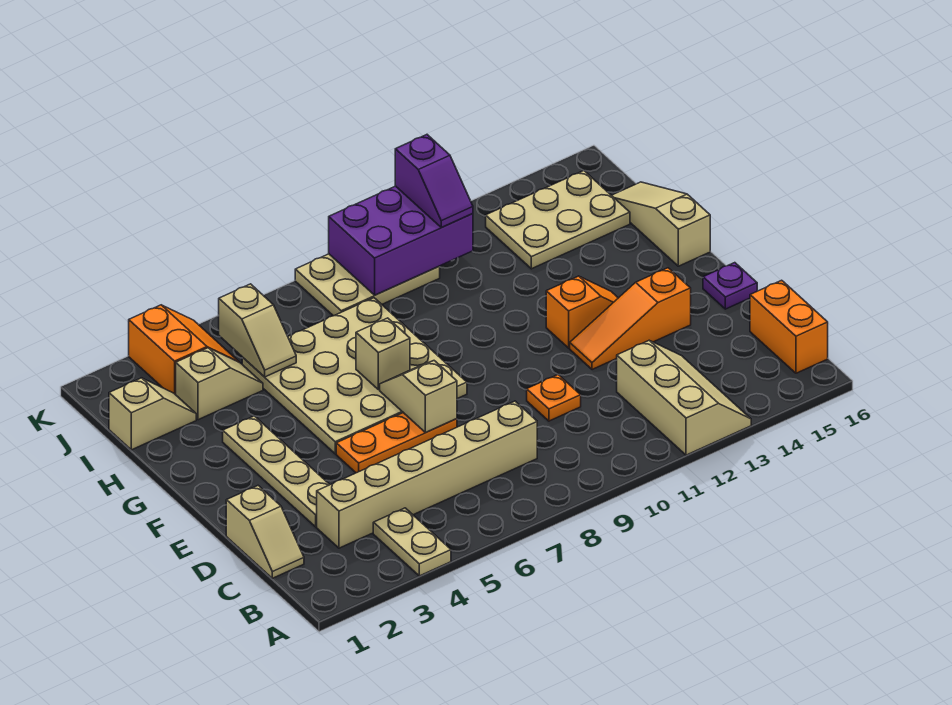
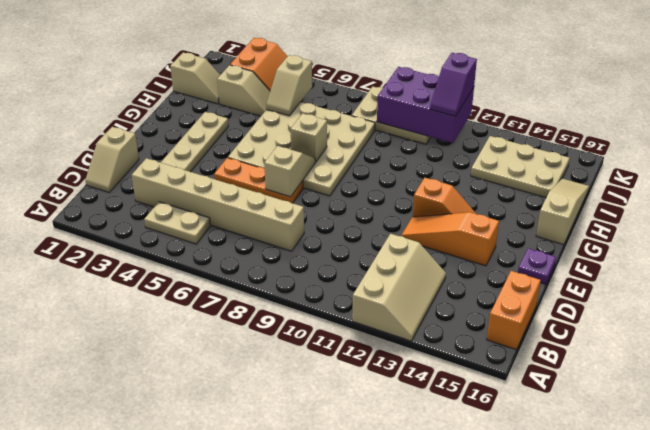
tan plate A4:B4 level 1 -> tan plate B4:B5 level 1
orange plate D10 level 1 -> none

